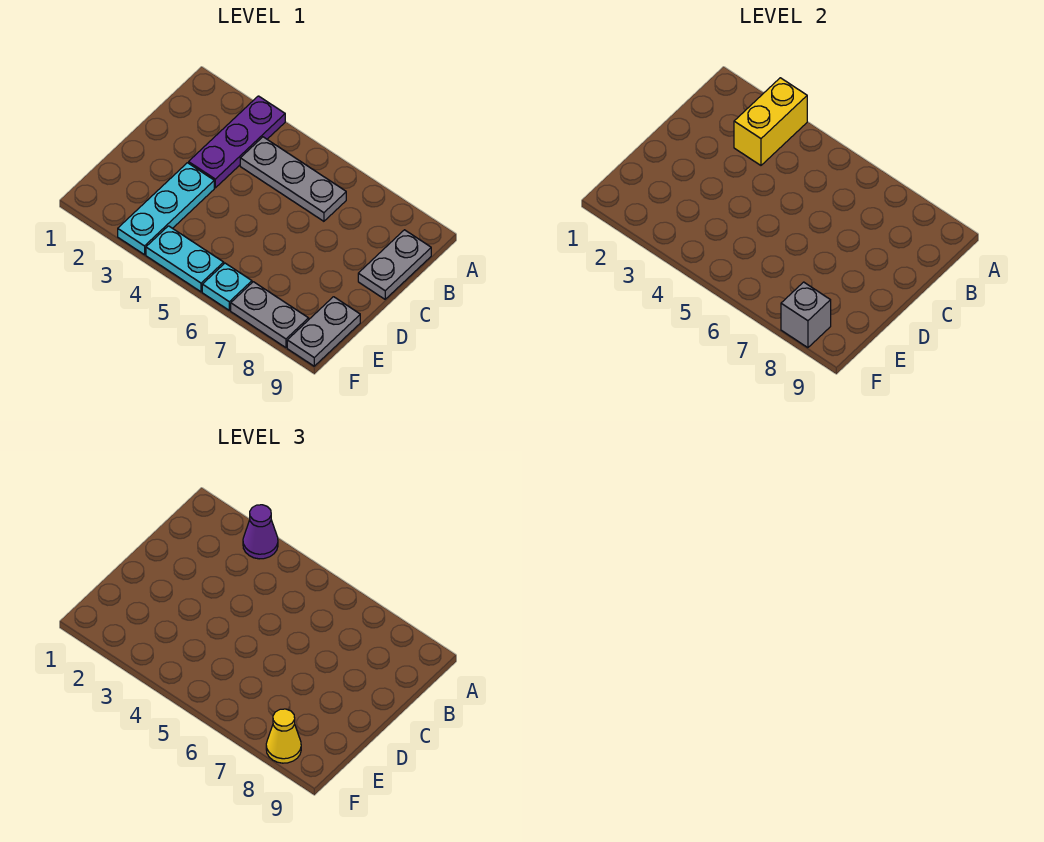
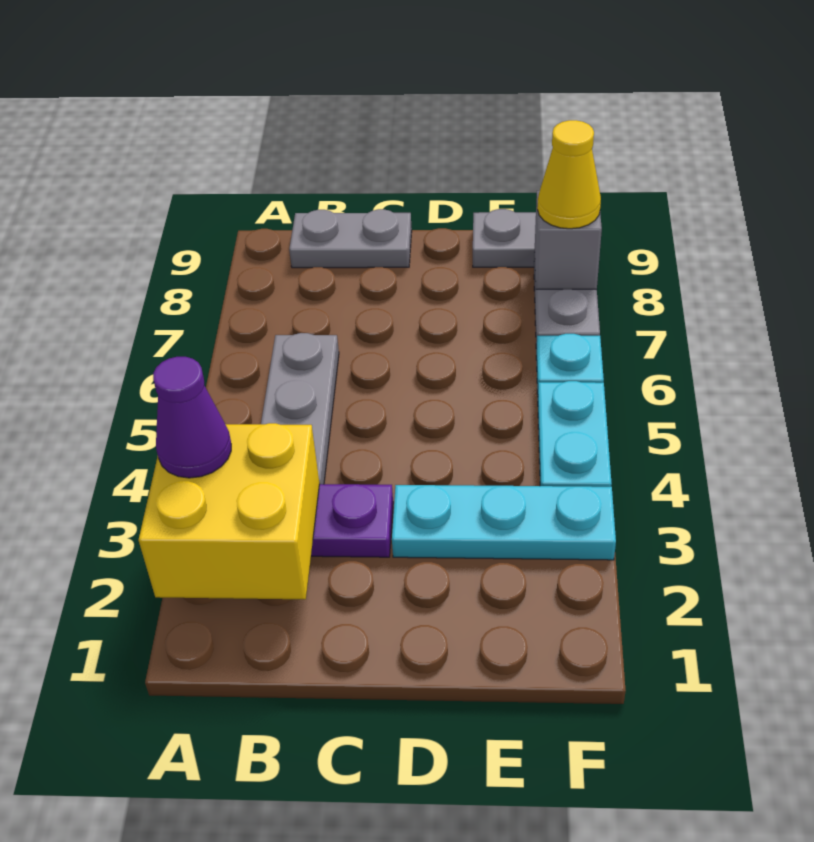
yellow brick A3:B3 level 2 -> yellow brick A2:B3 level 2

